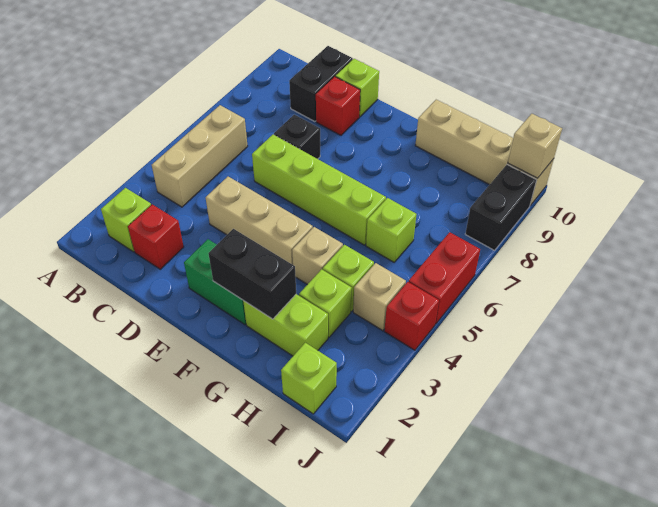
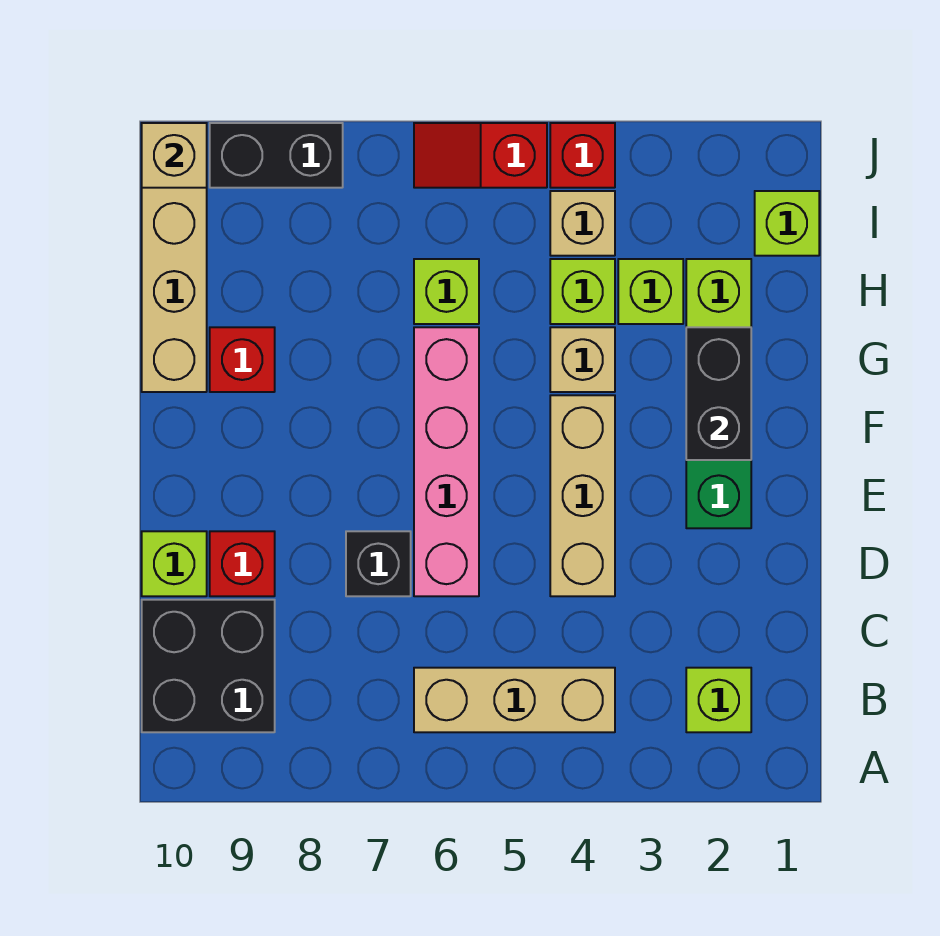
red brick C2 level 1 -> red brick G9 level 1
black brick C9:C10 level 1 -> black brick B9:C10 level 1
lime brick D6:G6 level 1 -> pink brick D6:G6 level 1
red brick J5:J6 level 1 -> red slope J5:J6 level 1 top 5

